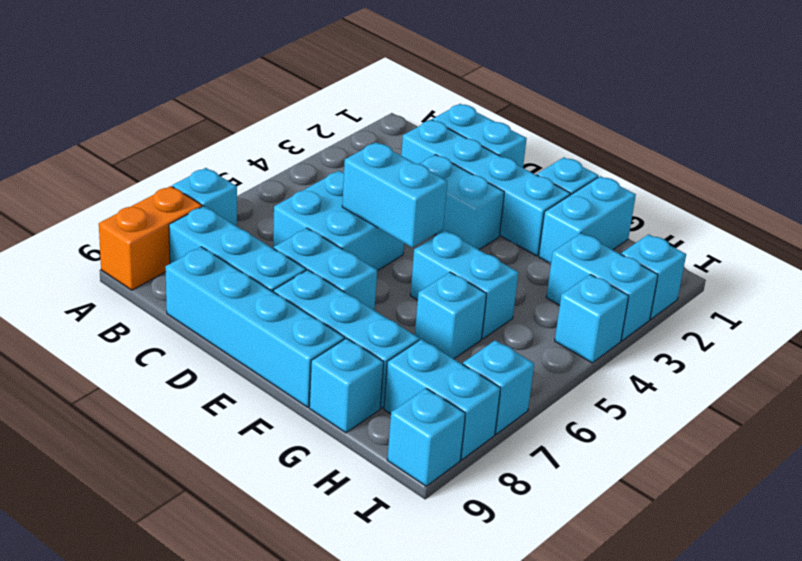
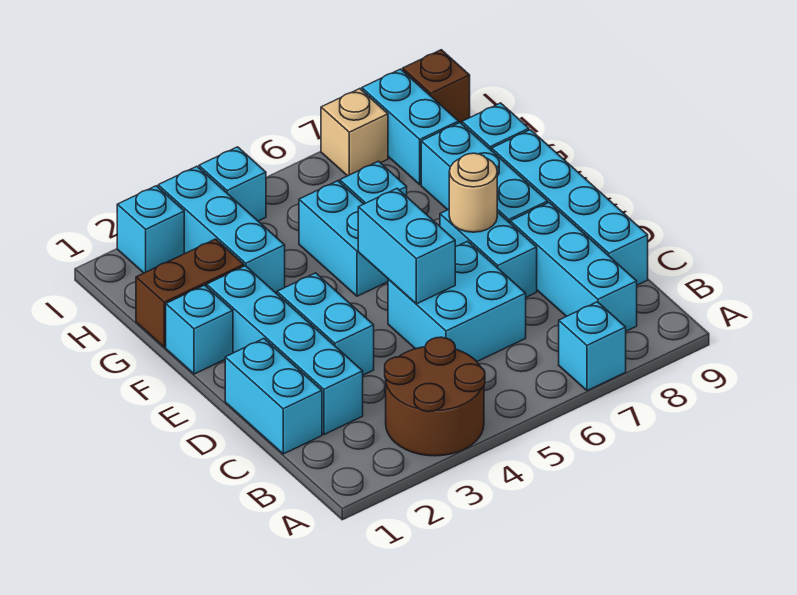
none -> brown round brick A3:B4 level 1
orange brick A8:A9 level 1 -> none
none -> tan round brick E7 level 2
cyan brick G1:G2 level 1 -> brown brick G1:G2 level 1
cyan brick H3:I3 level 1 -> cyan brick G3:I3 level 1
cyan brick I7 level 1 -> tan brick I7 level 1
cyan brick I9 level 1 -> brown brick I9 level 1

